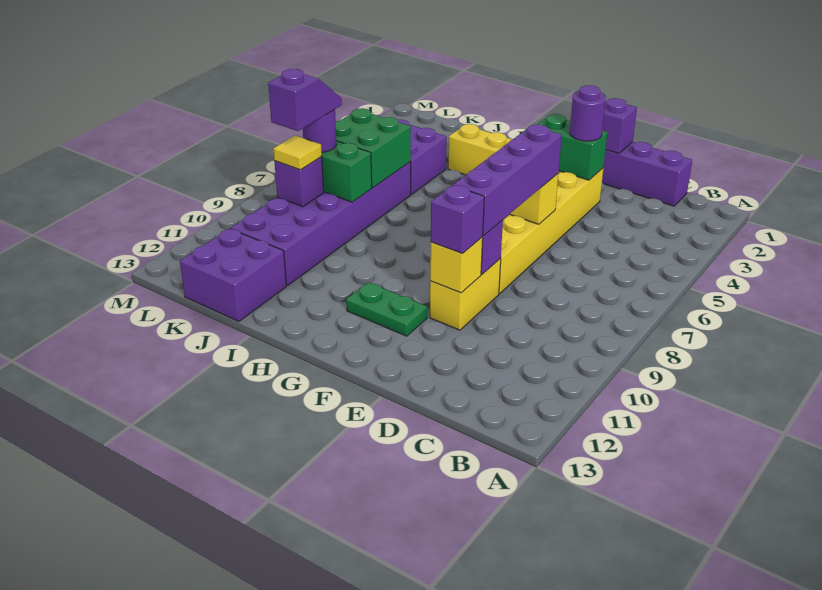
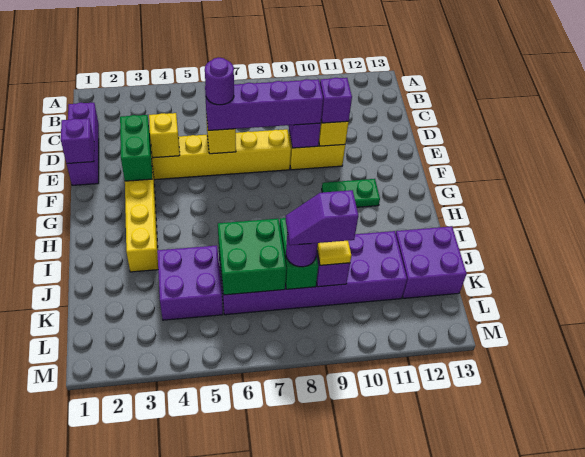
purple round brick E3 level 3 -> purple round brick E6 level 4
none -> yellow brick E4 level 2
green plate F11:G11 level 1 -> green plate G10:G11 level 1

